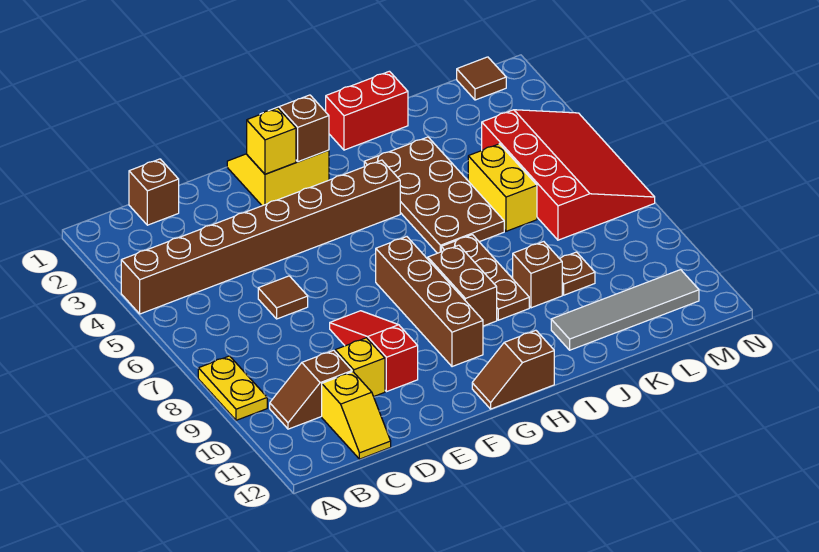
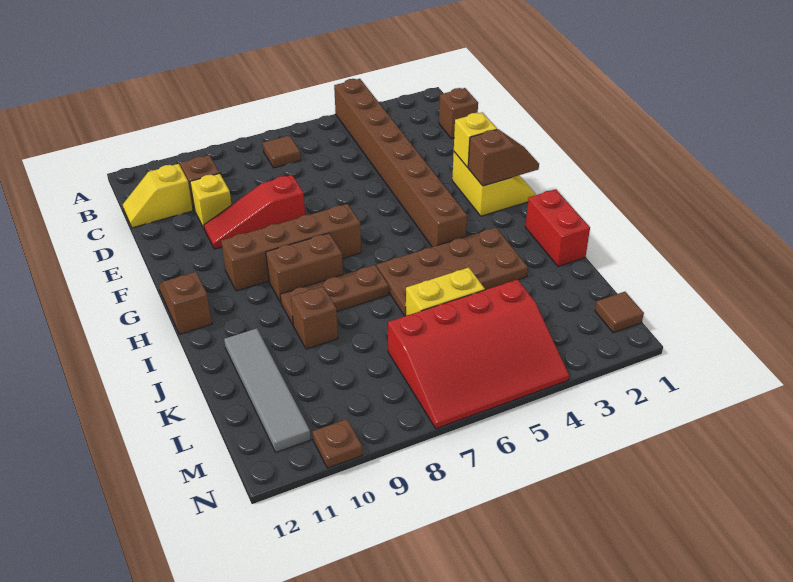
yellow plate A8:A9 level 1 -> none
brown tile D6 level 1 -> brown tile B7 level 1
red slope E8:E10 level 1 top 10 -> red slope E8:E10 level 1 top 8
brown plate K9 level 1 -> brown plate N10 level 1

